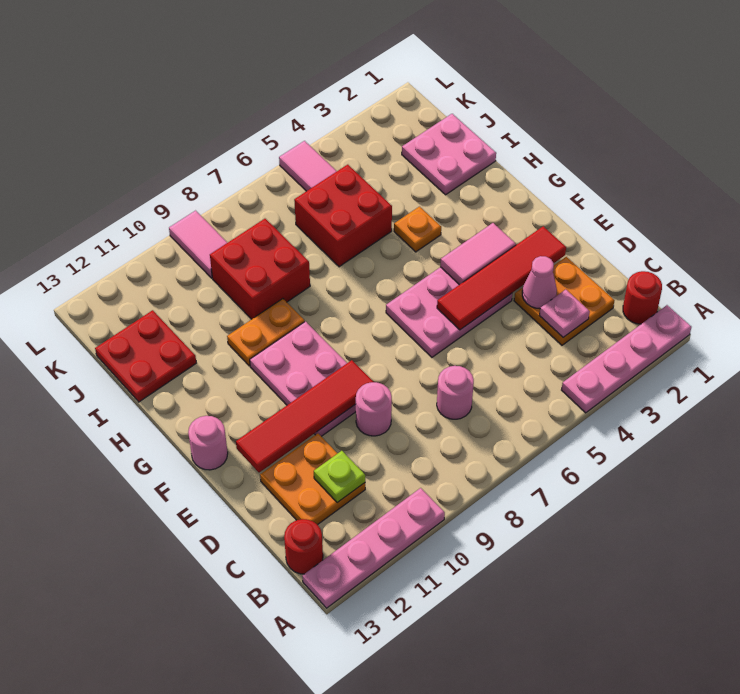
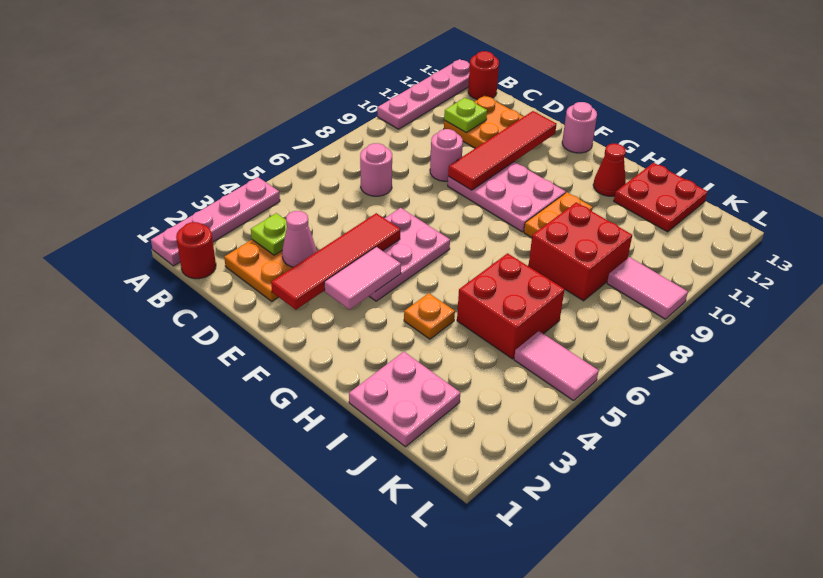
pink plate C3 level 2 -> lime plate C3 level 2
none -> red cone H12 level 1

